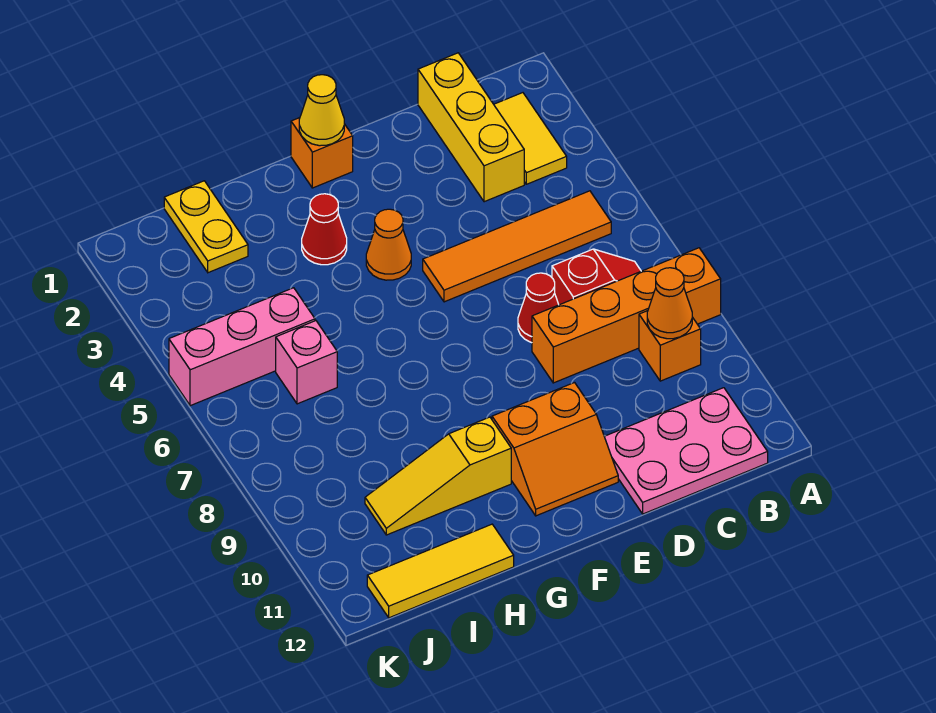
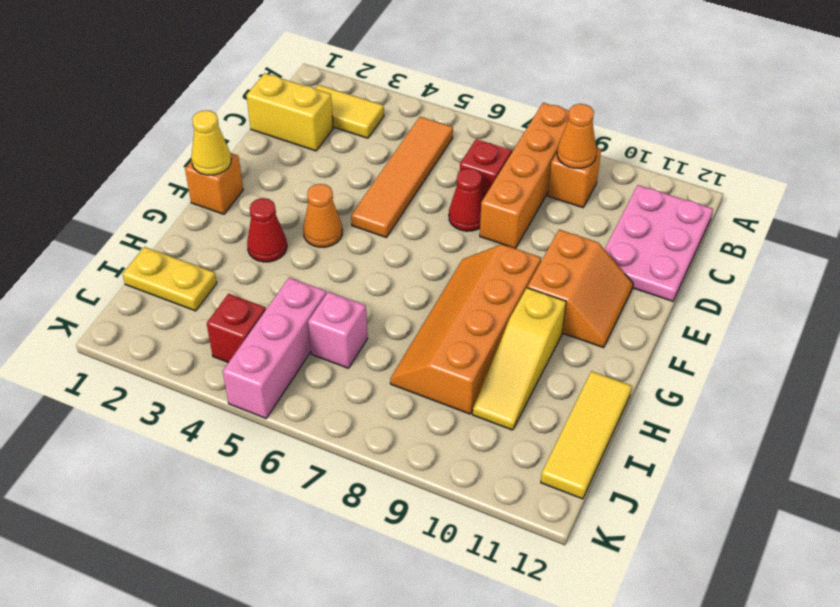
yellow brick C1:C3 level 1 -> yellow brick C1:C2 level 1
none -> orange slope F8:I9 level 1 top 9
none -> red brick J4 level 1

